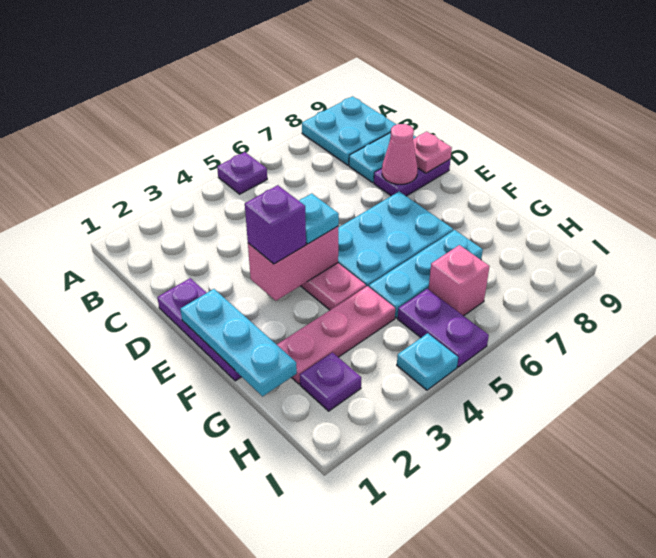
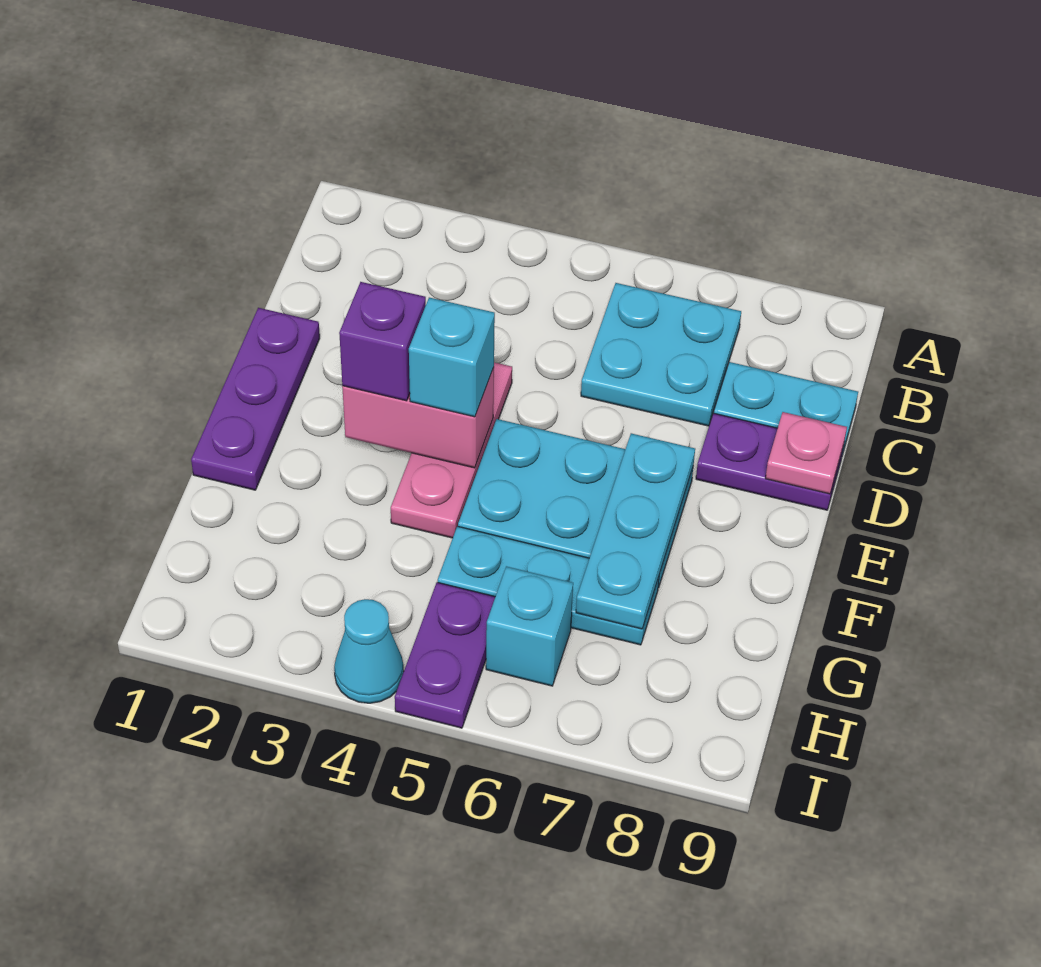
purple plate A5 level 1 -> none
cyan plate A8:B9 level 1 -> cyan plate B6:C7 level 1
pink cone D8 level 2 -> none
cyan plate E1:G1 level 2 -> cyan plate E7:G7 level 2
cyan plate E4 level 3 -> cyan brick E4 level 3
pink plate G2:G4 level 1 -> none
purple plate H2 level 1 -> none
pink brick H6 level 1 -> cyan brick H6 level 1
cyan plate I4 level 1 -> cyan cone I4 level 1

